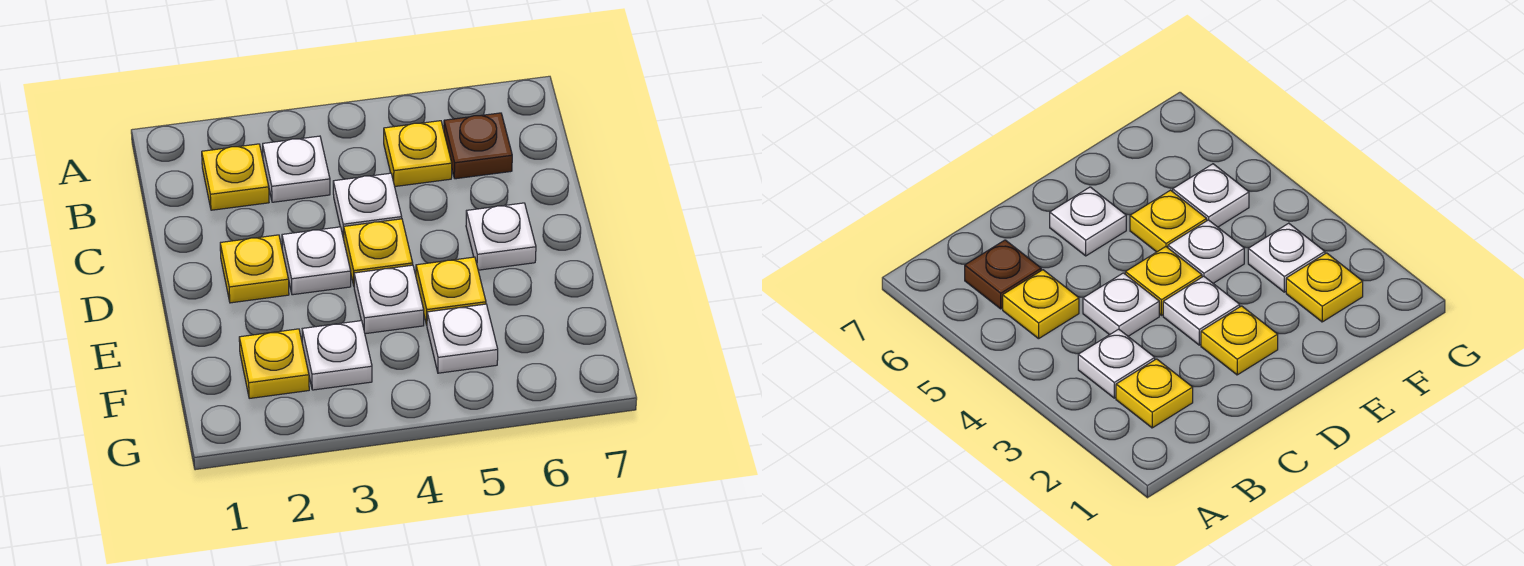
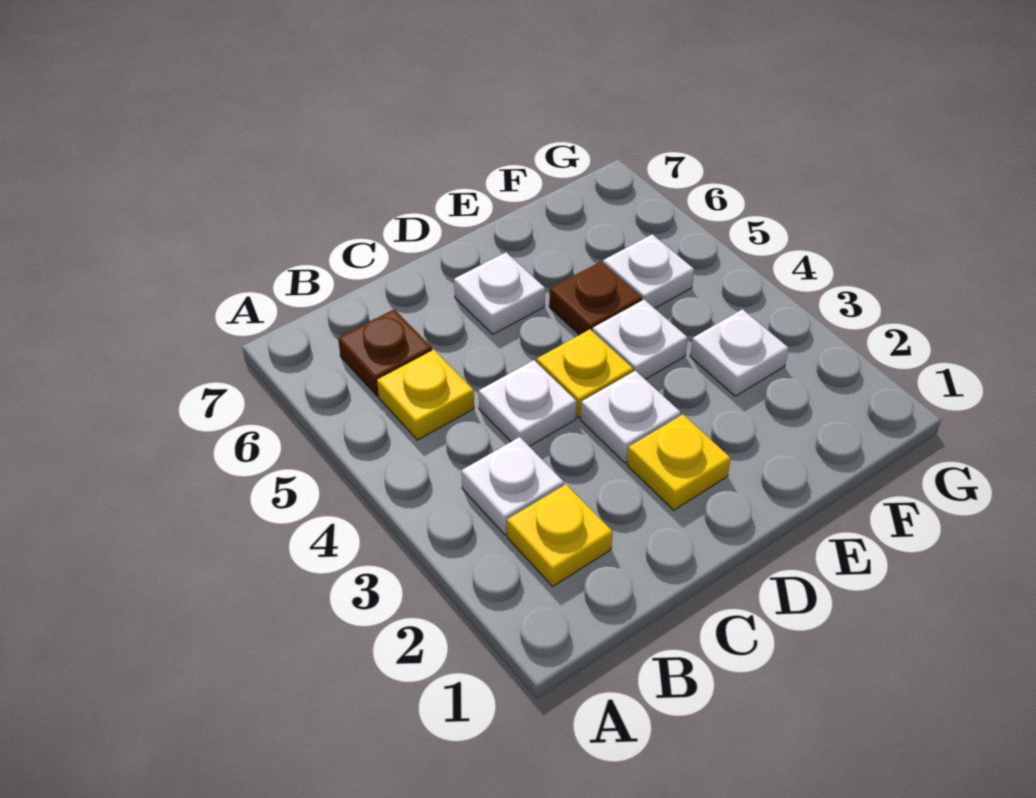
yellow plate E5 level 1 -> brown plate E5 level 1
yellow plate F2 level 1 -> none

